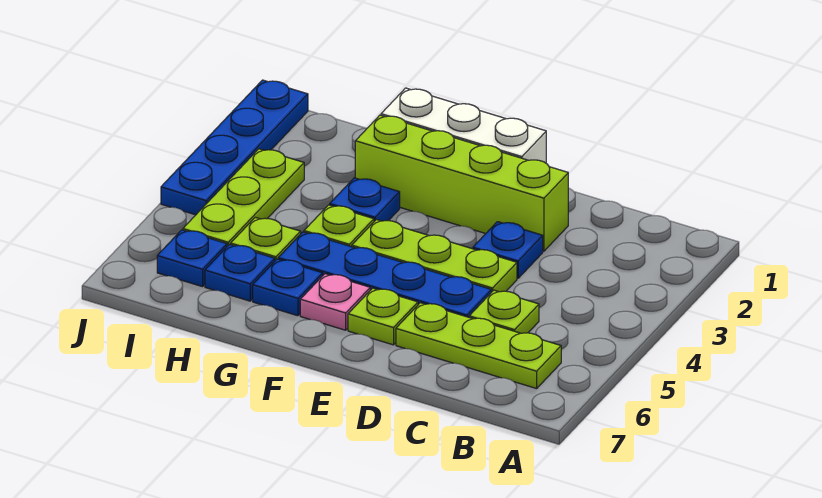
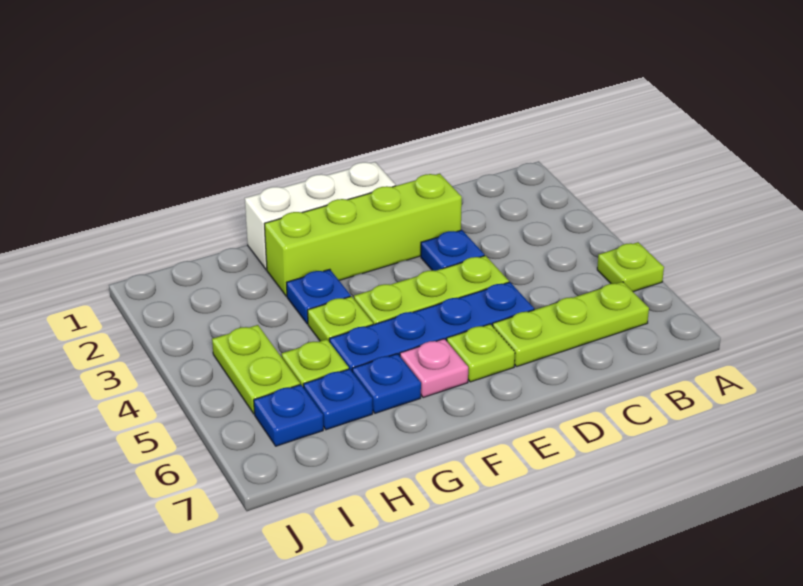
lime plate C5 level 1 -> lime plate A5 level 1
lime plate I3:I5 level 1 -> lime plate I4:I5 level 1
blue plate J1:J4 level 1 -> none

